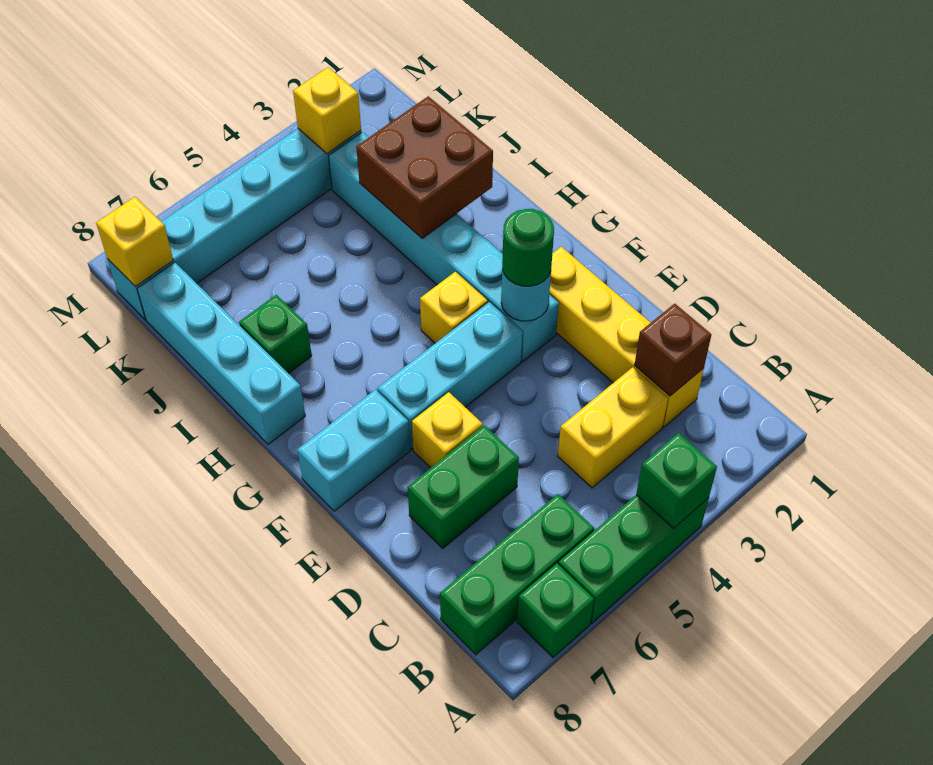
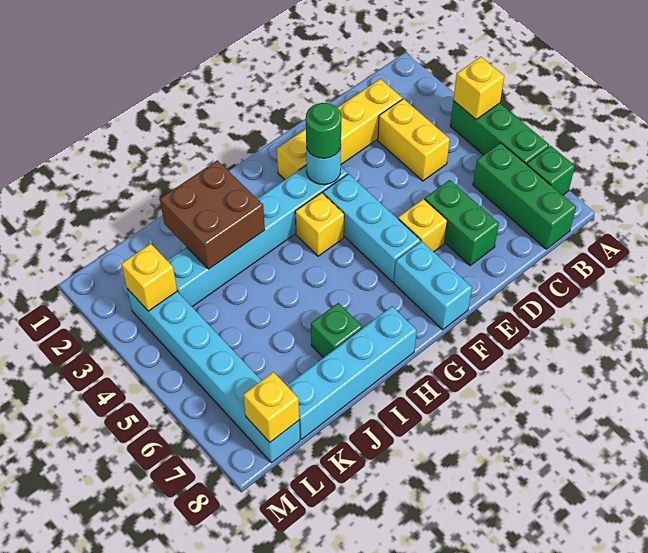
green brick A4 level 2 -> yellow brick A4 level 2
brown brick C2 level 2 -> none

